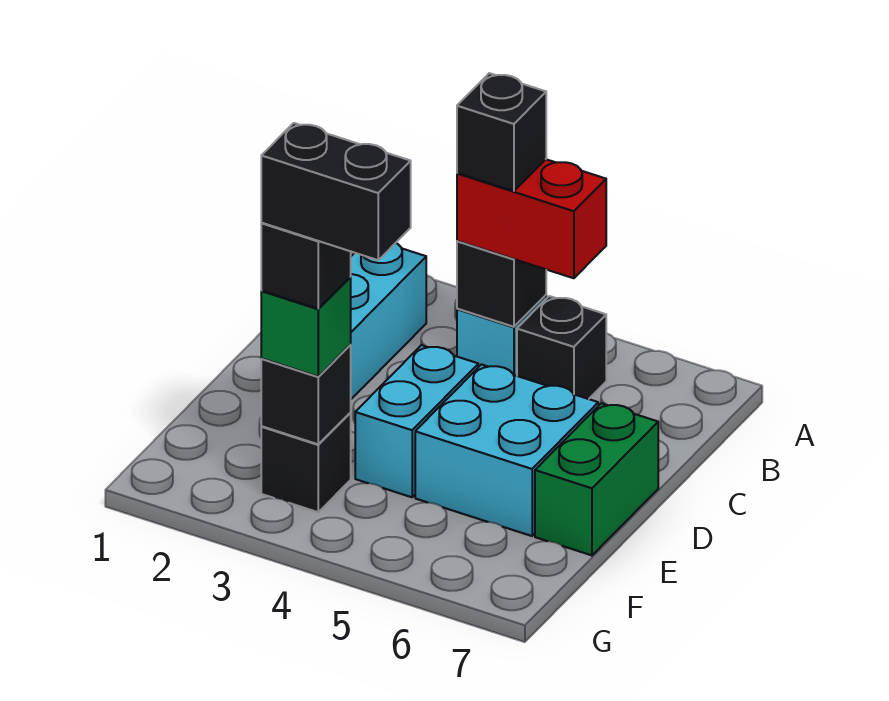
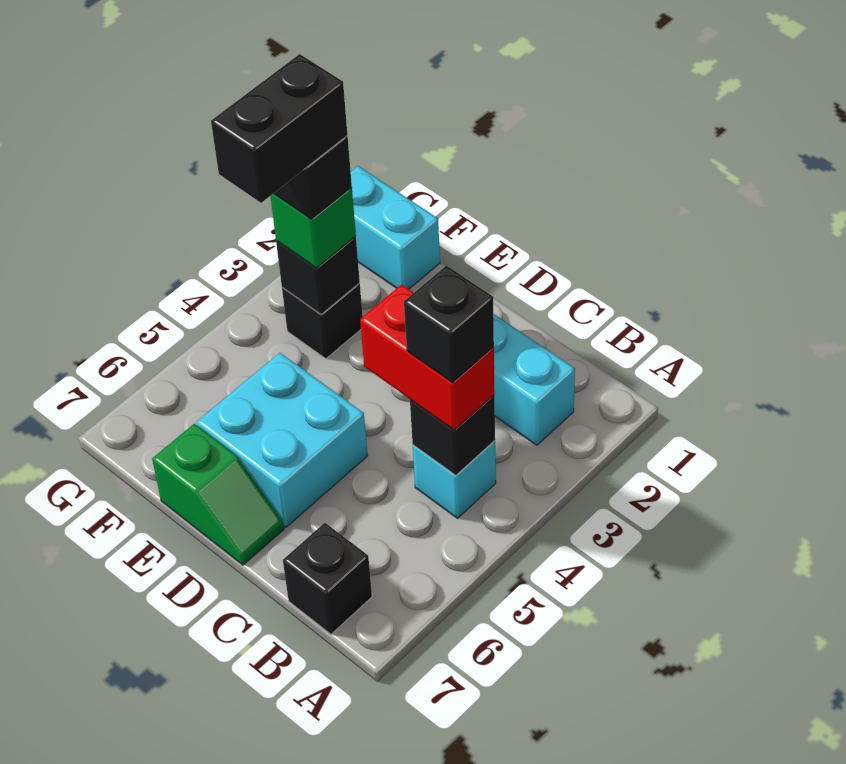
red brick B4:B5 level 3 -> red brick B4:C4 level 3
black brick B5 level 1 -> black brick B7 level 1
cyan brick D4:E4 level 1 -> cyan brick F1:G1 level 1
green brick D7:E7 level 1 -> green slope D7:E7 level 1 top E

